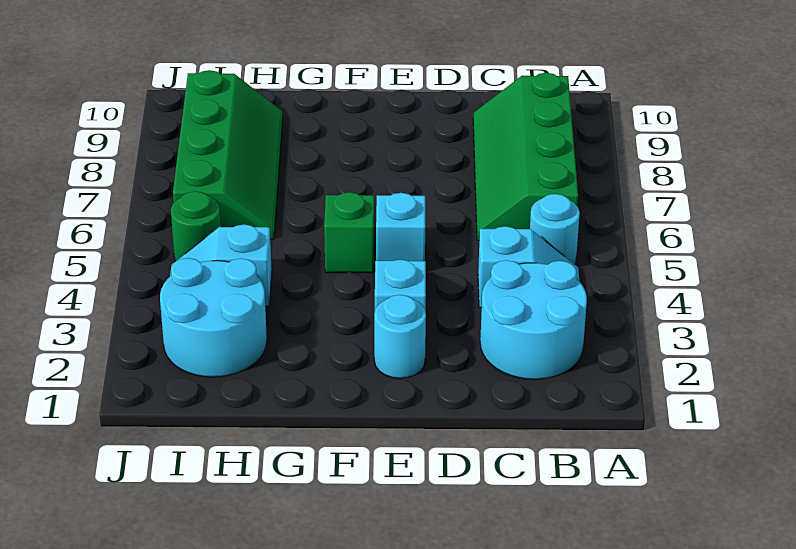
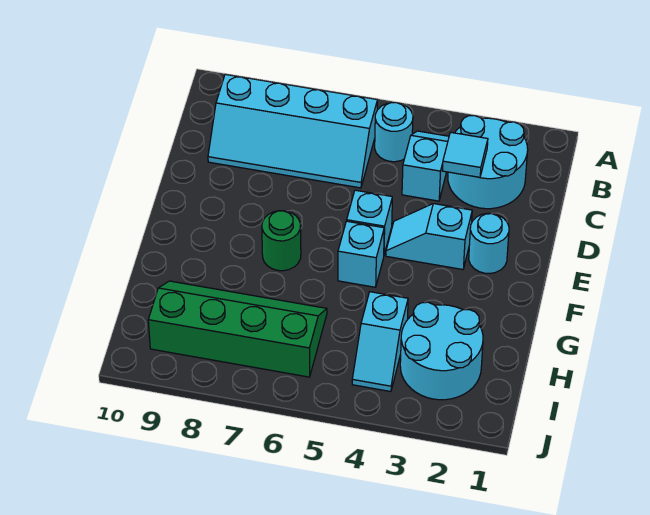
green slope B6:C9 level 1 top B -> cyan slope B6:C9 level 1 top B
none -> cyan tile C3 level 2
green brick F5 level 1 -> cyan brick F5 level 1
green round brick I5 level 1 -> green round brick F7 level 1

